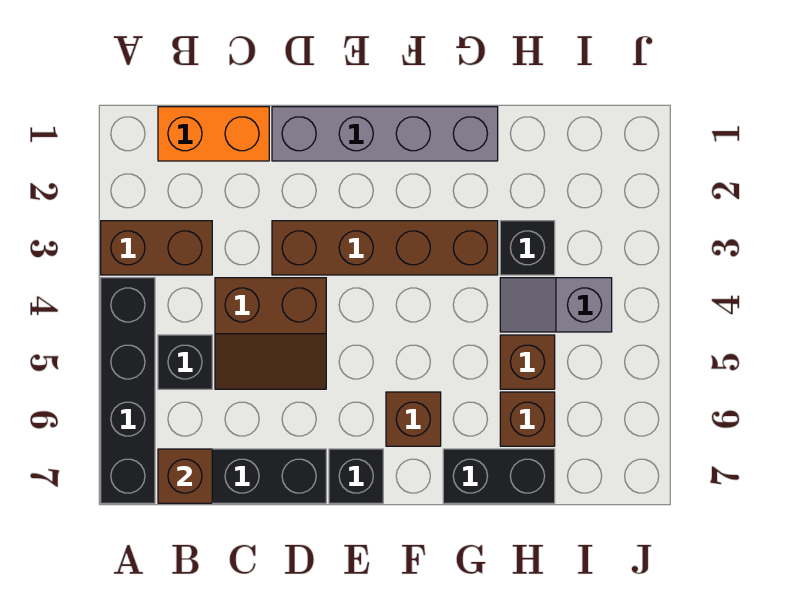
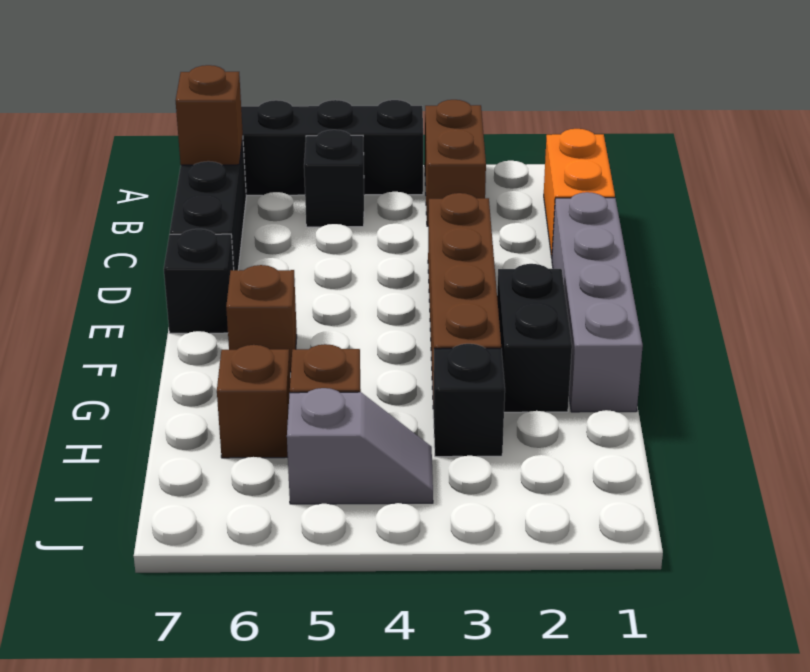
brown slope C4:D5 level 1 top 4 -> none
black brick G7:H7 level 1 -> black brick F2:G2 level 1
grey slope H4:I4 level 1 top I -> grey slope I4:I5 level 1 top 5

